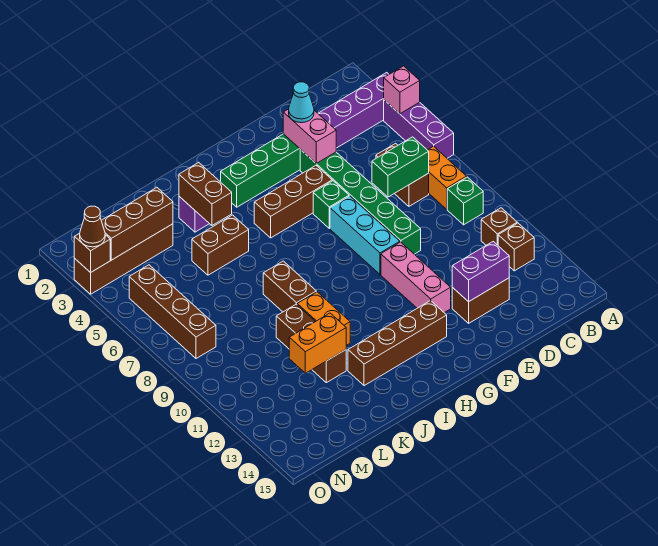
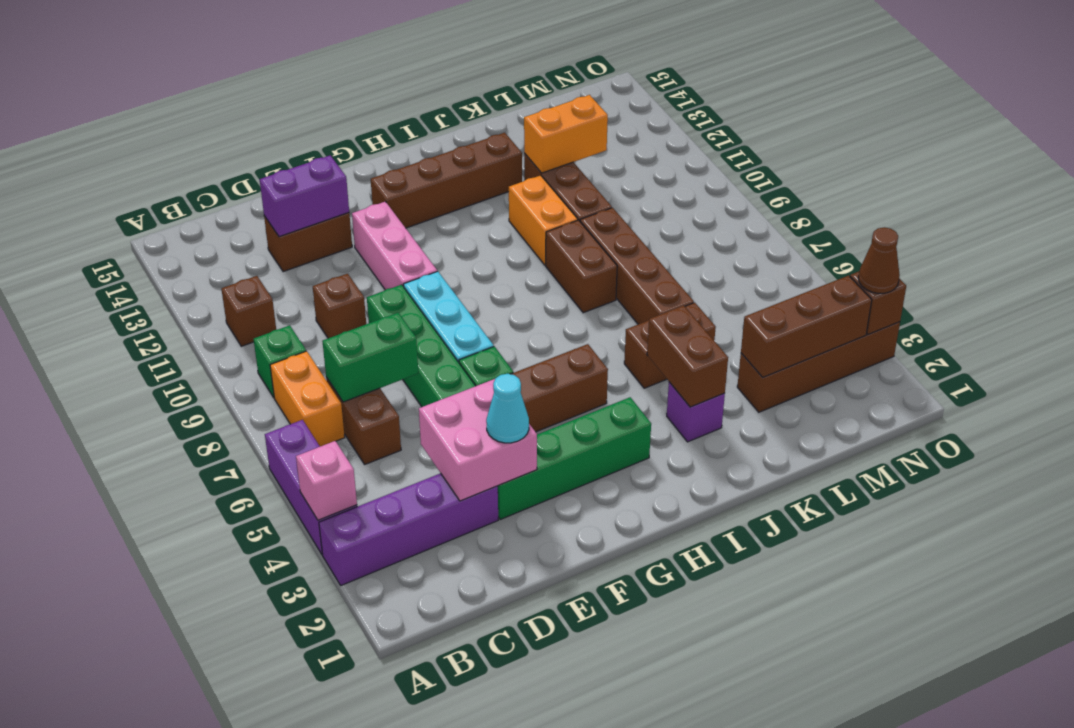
brown brick B12 level 1 -> brown brick D10 level 1
pink brick E3:E4 level 2 -> pink brick D3:E4 level 2
brown brick N5:N8 level 1 -> brown brick K6:K9 level 1

